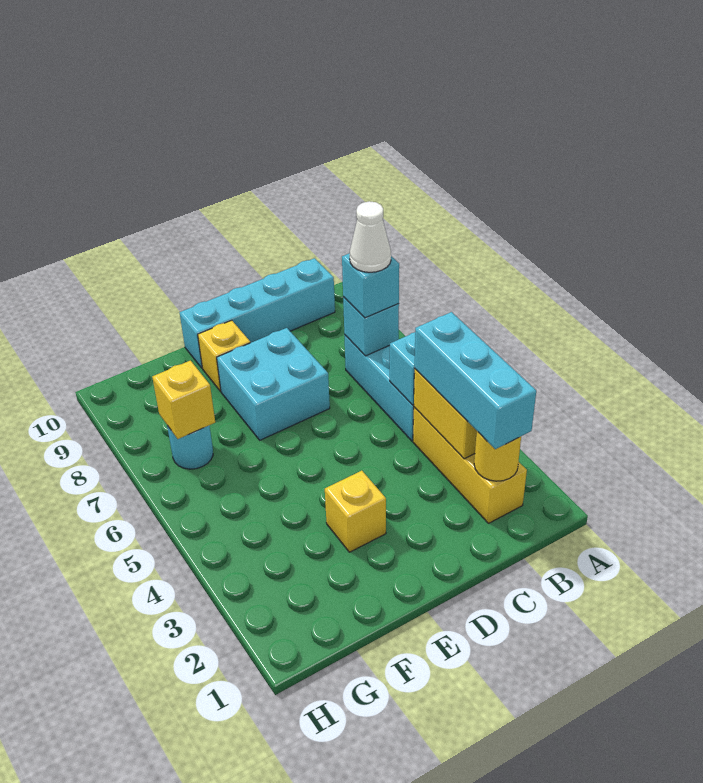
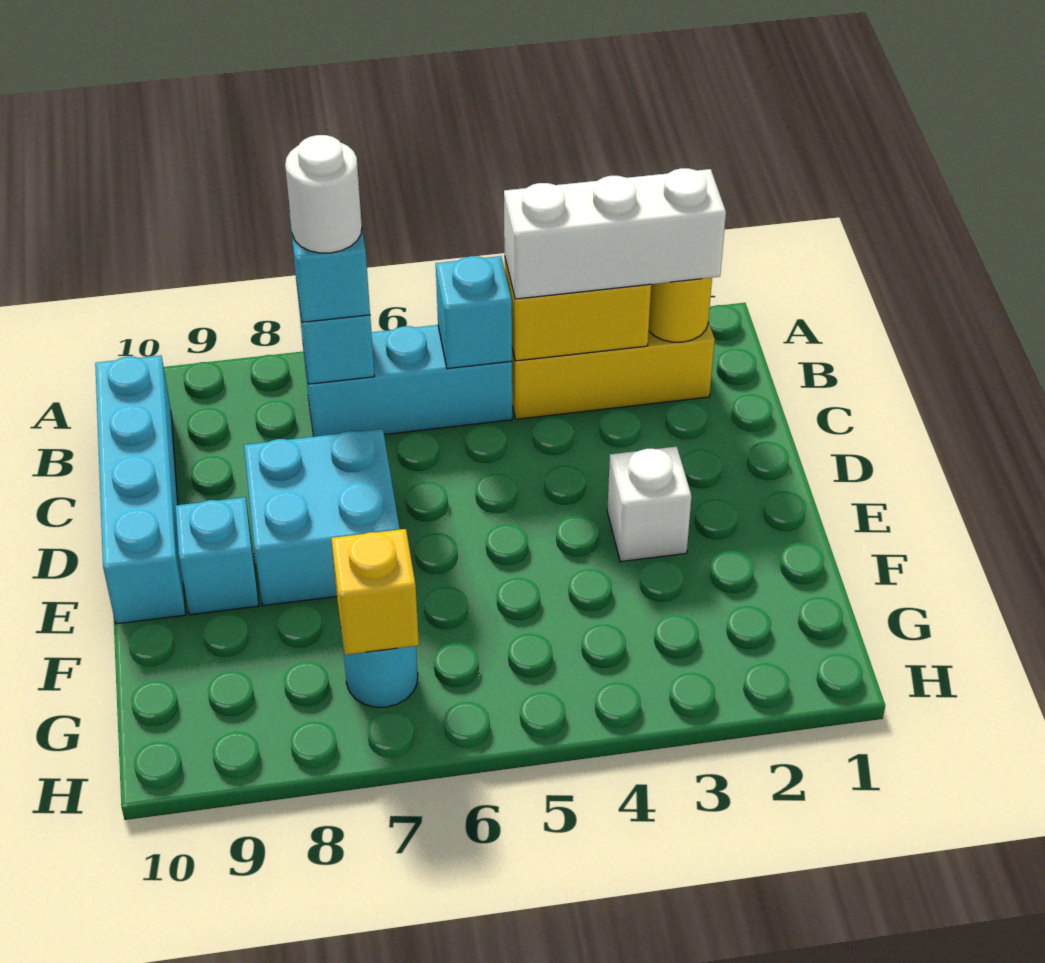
cyan brick B2:B4 level 3 -> white brick B2:B4 level 3
white cone B7 level 4 -> white round brick B7 level 4
yellow brick E3 level 1 -> white brick E3 level 1
yellow brick E9 level 1 -> cyan brick E9 level 1

